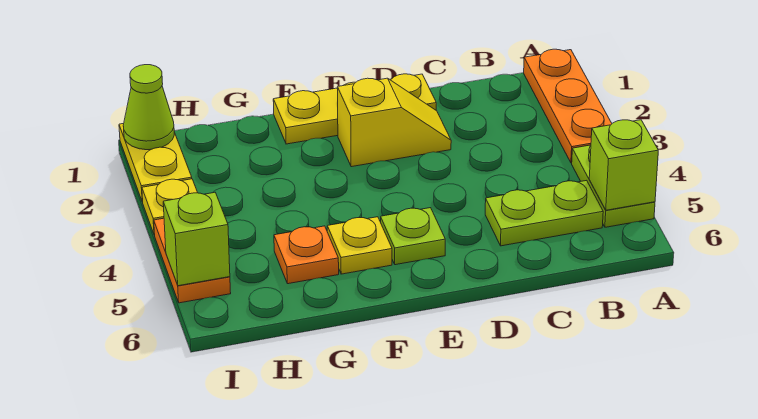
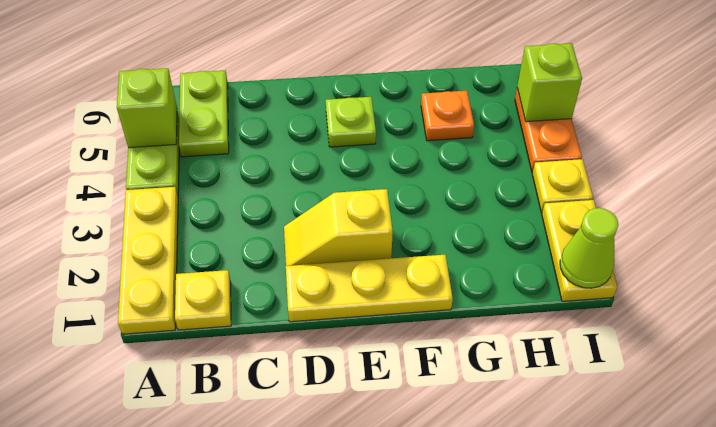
orange plate A1:A3 level 1 -> yellow plate A1:A3 level 1
lime plate B5:C5 level 1 -> lime plate B5:B6 level 1
yellow plate F5 level 1 -> yellow plate B1 level 1

